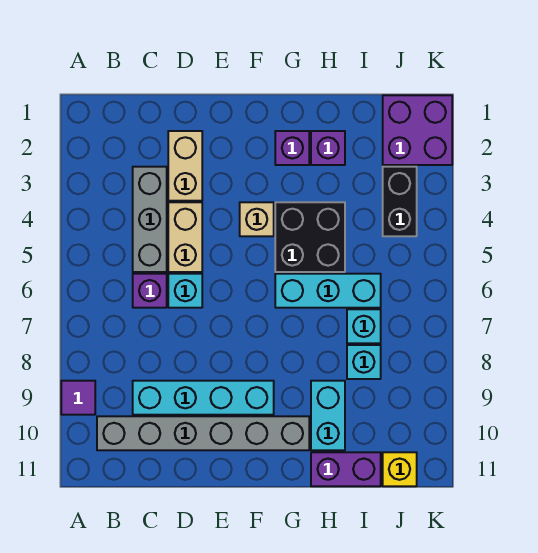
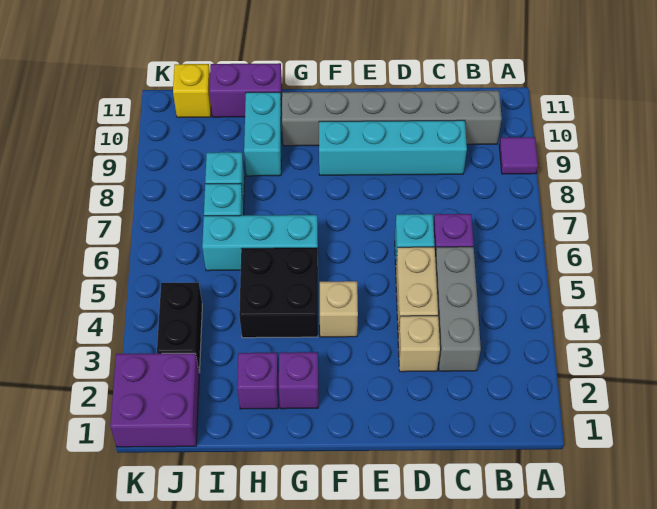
tan brick D2:D3 level 1 -> tan brick D3 level 1

